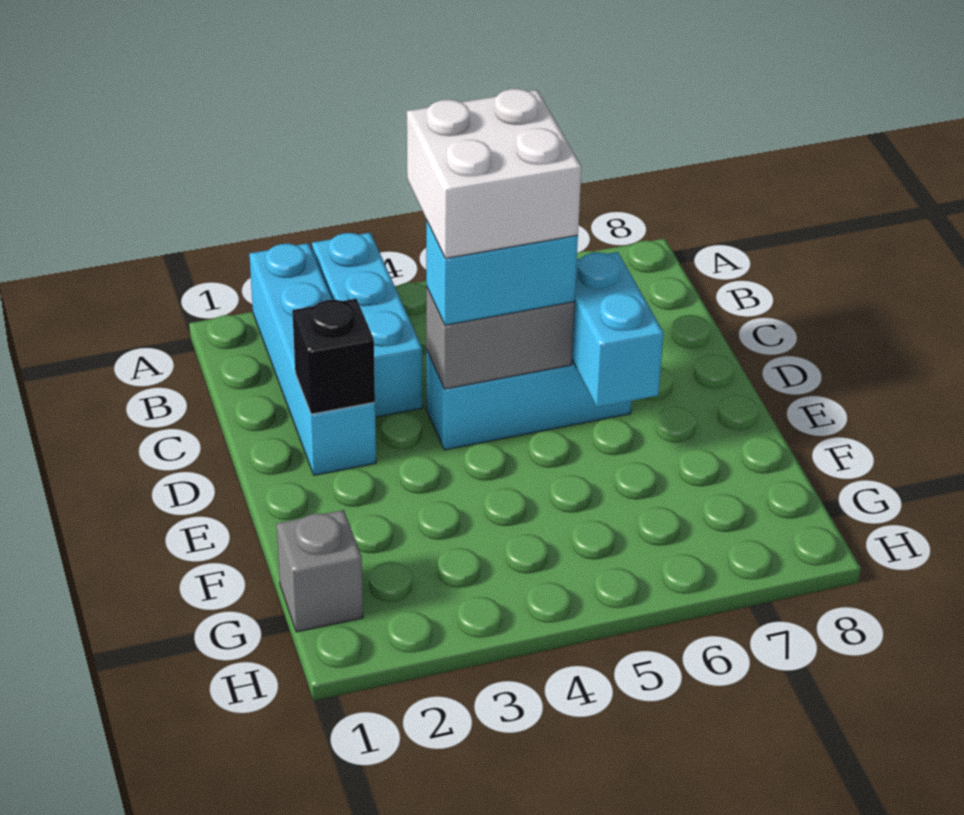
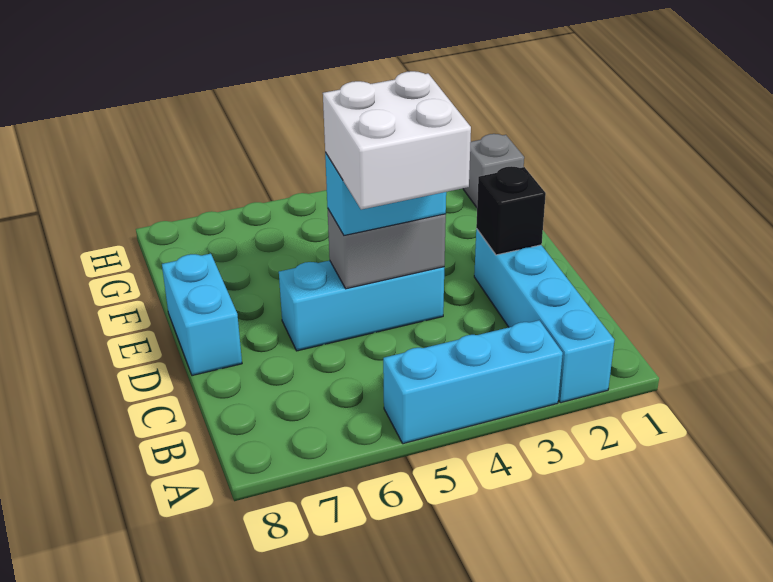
cyan brick A3:C3 level 1 -> cyan brick A3:A5 level 1
cyan brick D6:E6 level 2 -> cyan brick D8:E8 level 1

